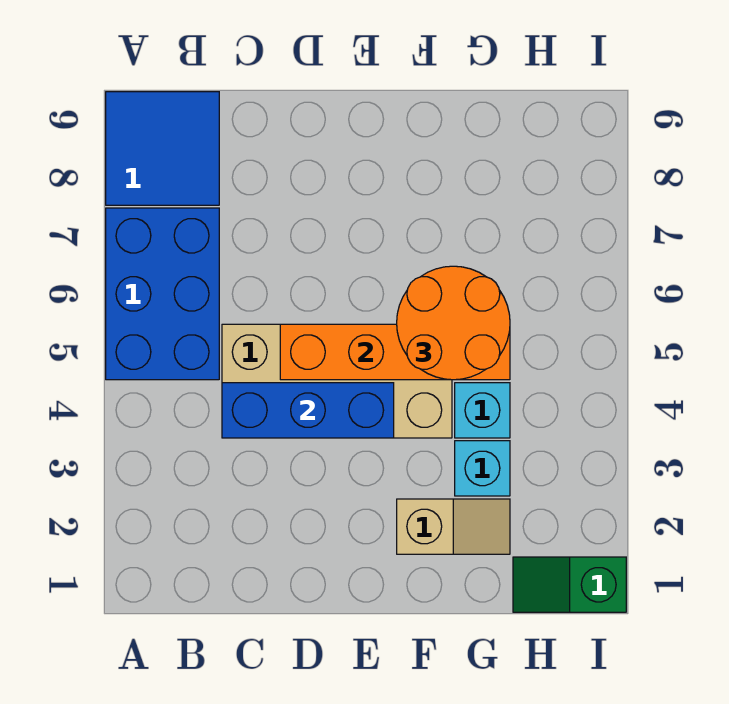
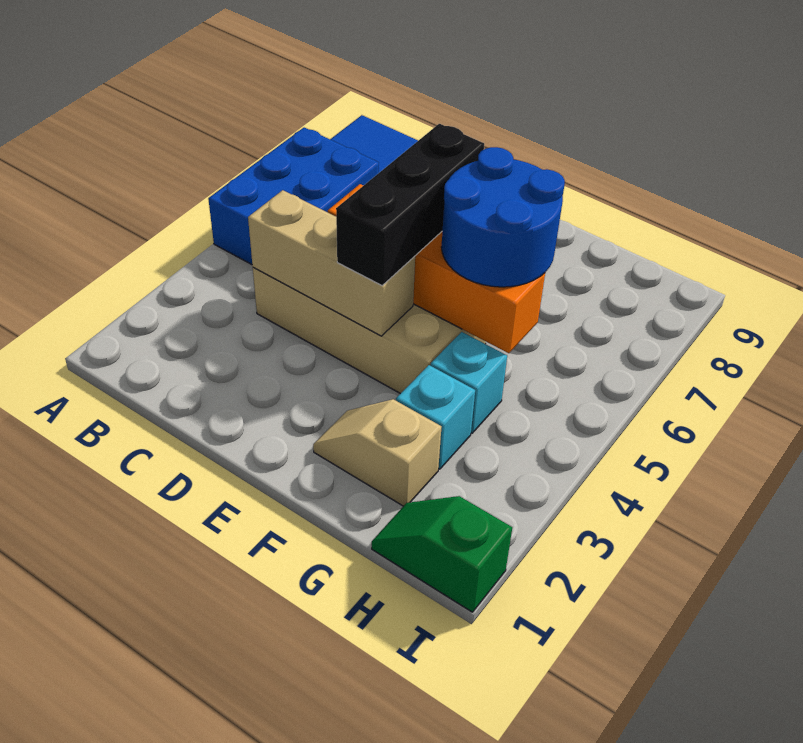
blue brick C4:E4 level 2 -> tan brick C4:E4 level 2
none -> black brick E4:E6 level 3
tan slope F2:G2 level 1 top F -> tan slope F2:G2 level 1 top G
orange round brick F5:G6 level 3 -> blue round brick F5:G6 level 3

